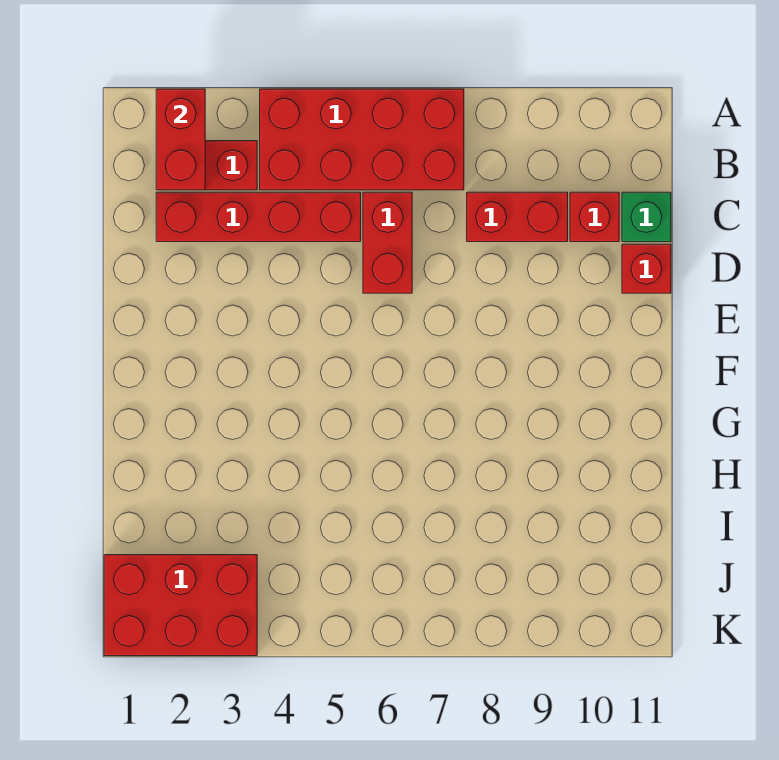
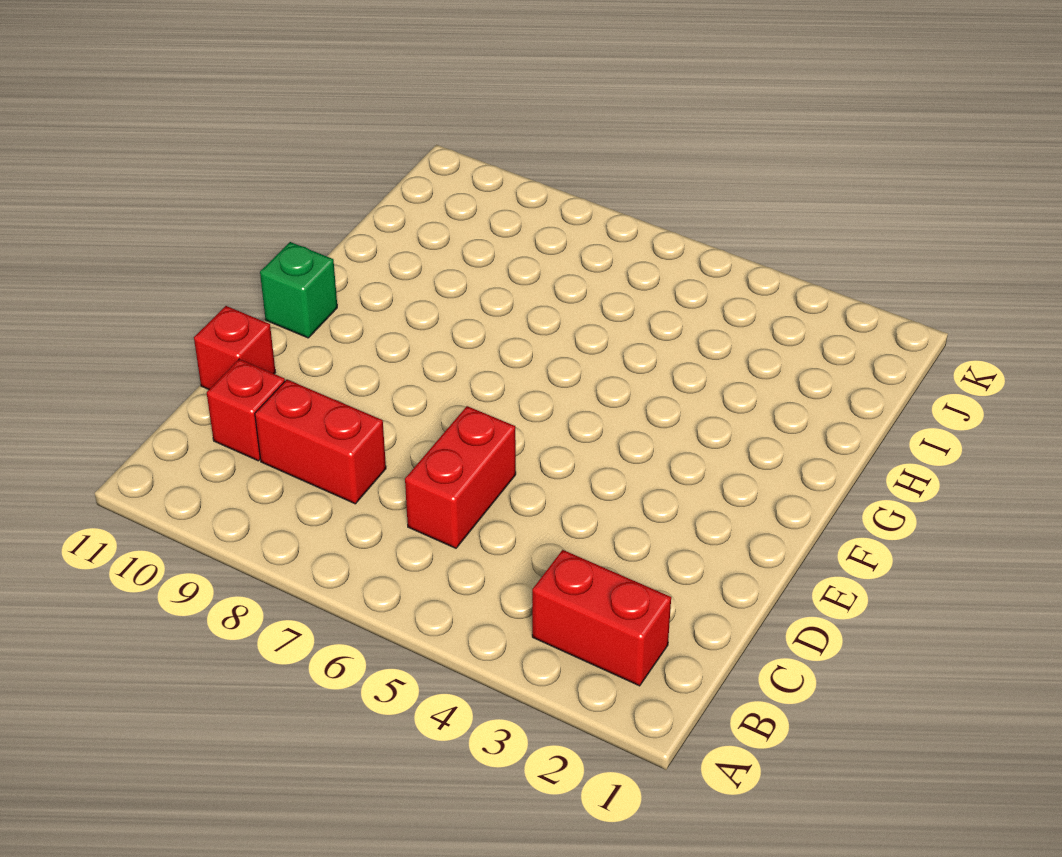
red brick A2:B2 level 2 -> none
red brick A4:B7 level 1 -> none
red brick C2:C5 level 1 -> none
green brick C11 level 1 -> green brick F11 level 1
red brick J1:K3 level 1 -> none

